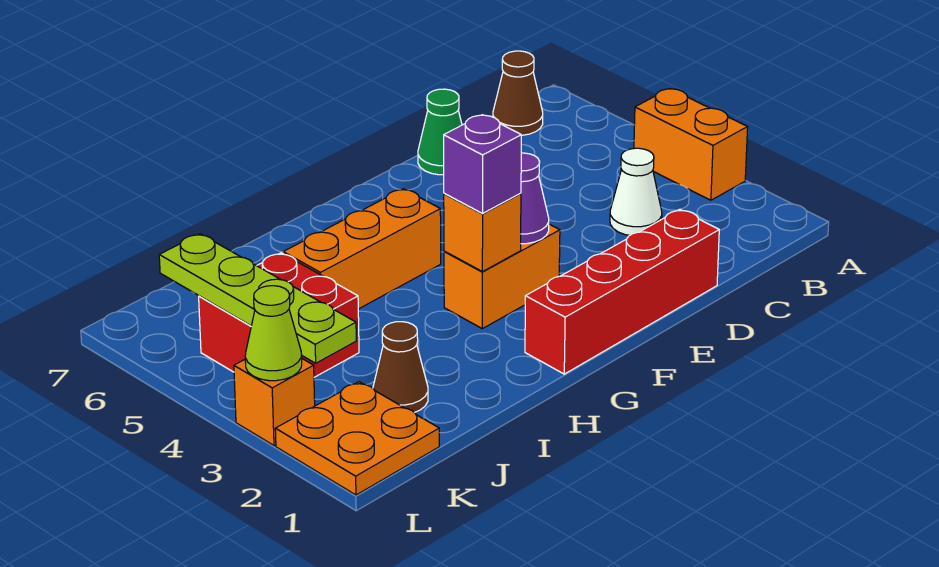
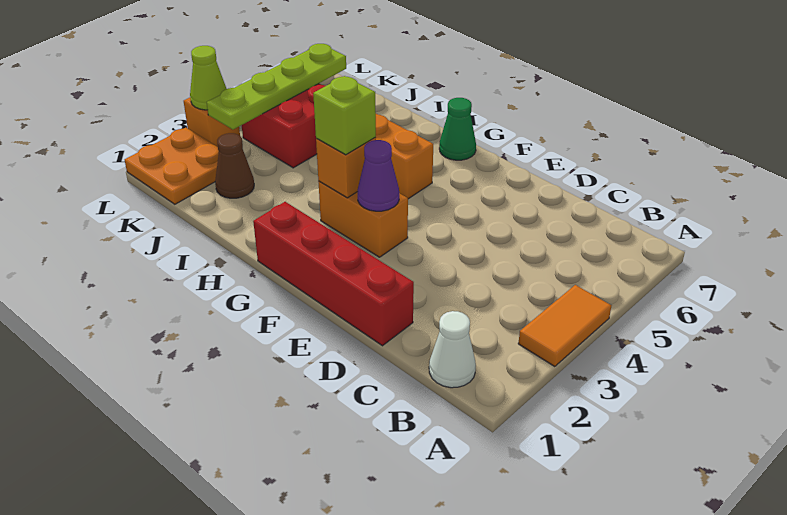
orange brick A3:A4 level 1 -> orange tile A3:A4 level 1
brown cone B7 level 1 -> none
white cone C3 level 1 -> white cone B1 level 1
green cone D7 level 1 -> green cone G7 level 1
purple brick G3 level 3 -> lime brick G3 level 3

